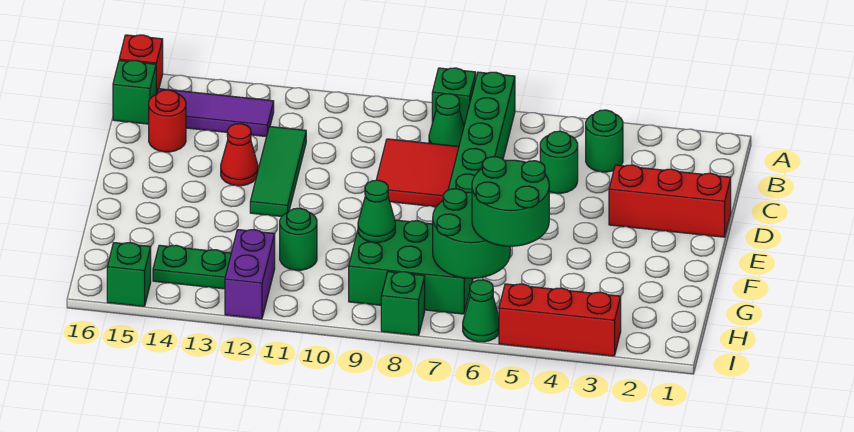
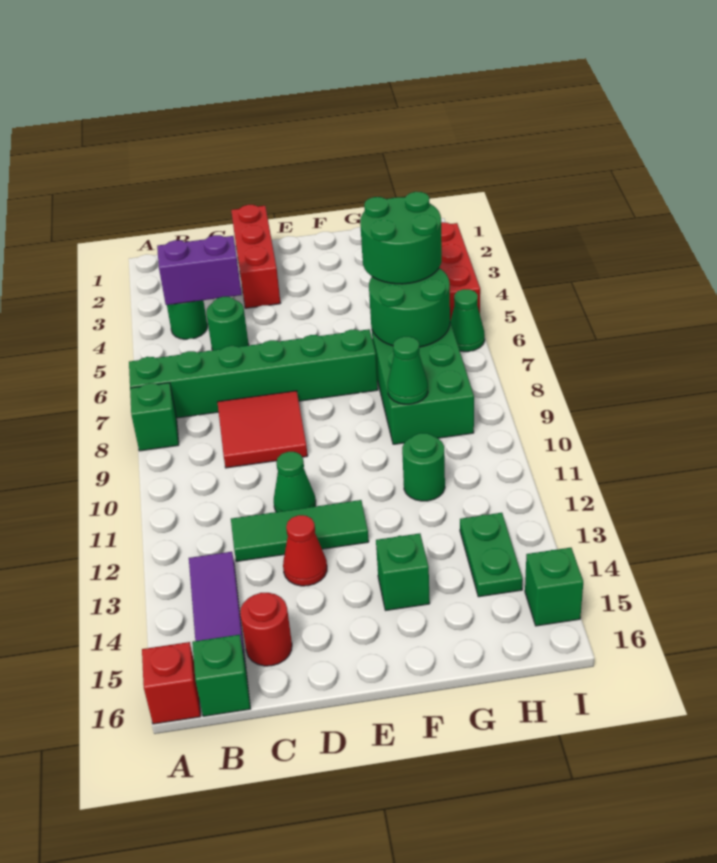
green cone B8 level 1 -> green cone D11 level 1
purple brick H12:I12 level 1 -> purple brick B4:C4 level 2
green brick I8 level 1 -> green brick F14 level 1

